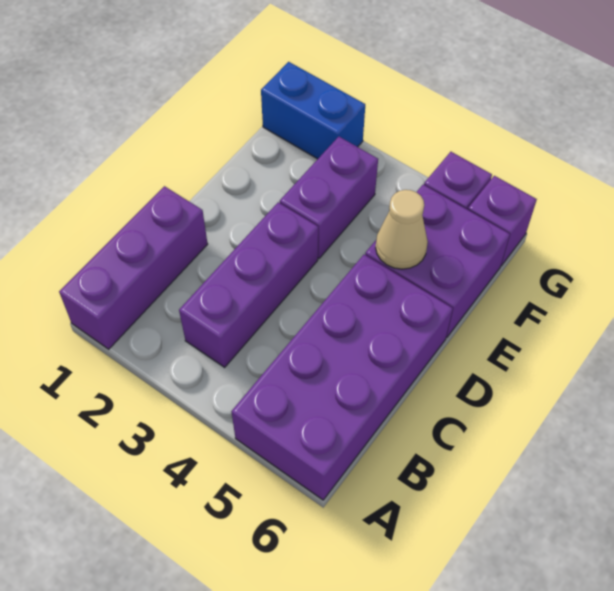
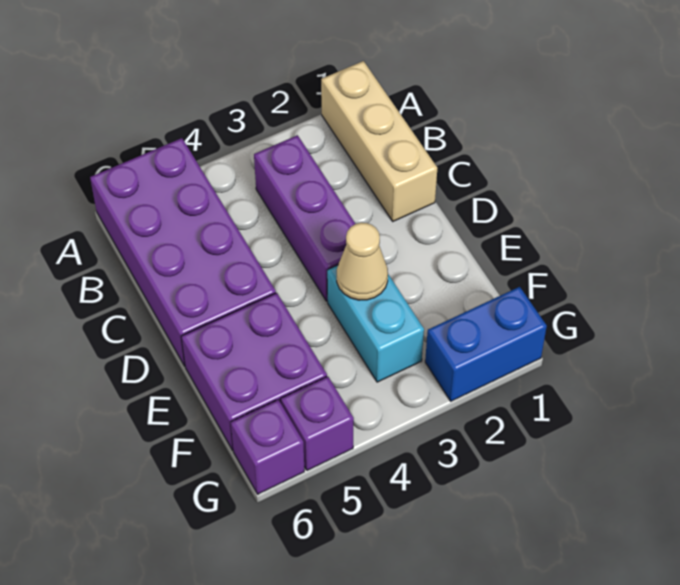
purple brick A1:C1 level 1 -> tan brick A1:C1 level 1
purple brick E3:F3 level 1 -> cyan brick E3:F3 level 1
tan cone E5 level 2 -> tan cone E3 level 2

